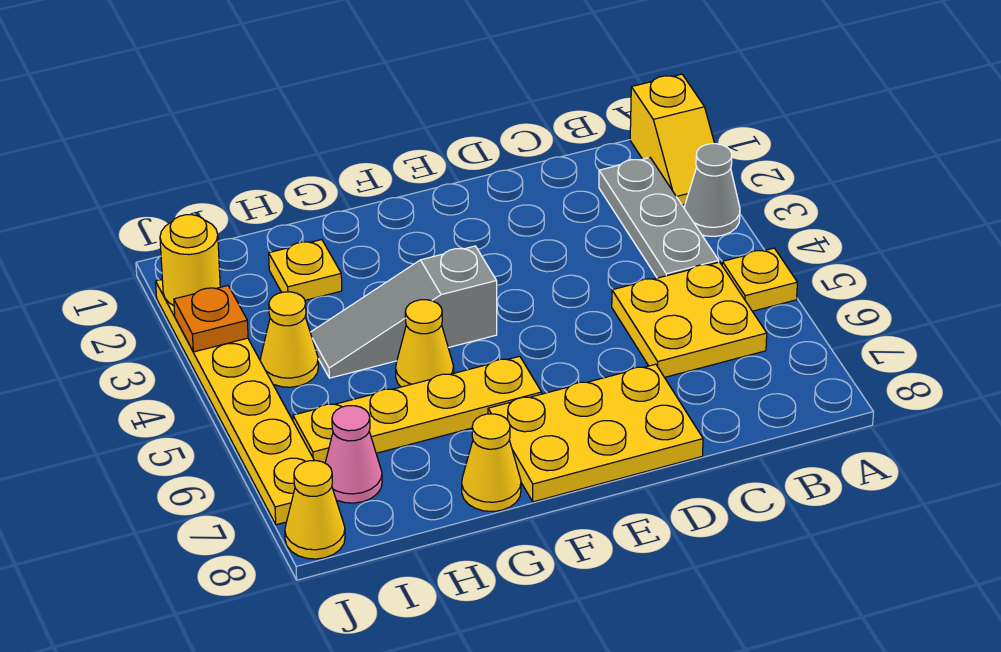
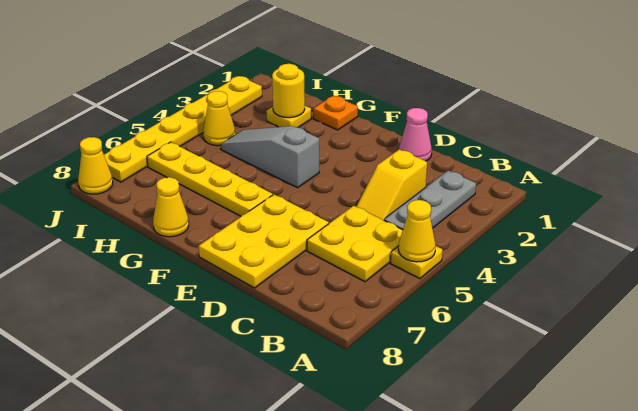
yellow slope A1:A2 level 1 top 1 -> yellow slope C3:C4 level 1 top 3
grey cone A3 level 1 -> none
yellow plate D7:F8 level 1 -> yellow plate D6:E8 level 1
yellow cone G5 level 1 -> yellow cone A5 level 2
pink cone I7 level 1 -> pink cone D1 level 1
yellow round brick J2 level 2 -> yellow round brick H2 level 2
orange plate J3 level 2 -> orange plate G1 level 1

